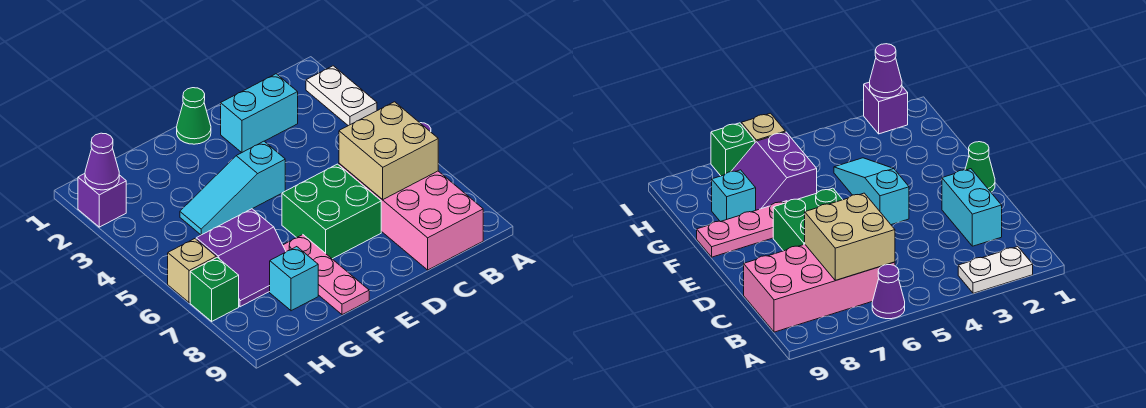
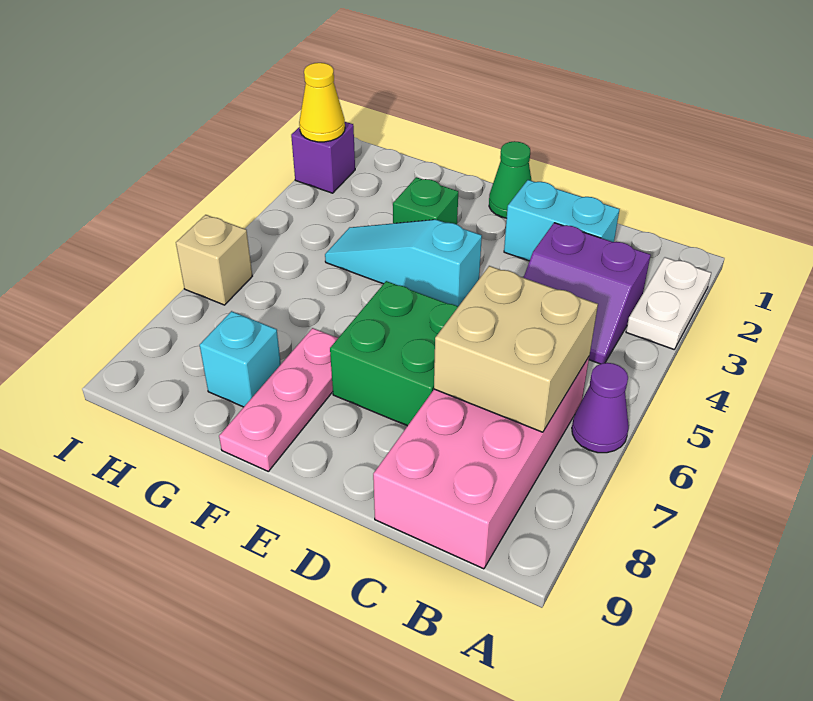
purple slope G6:H7 level 1 top 6 -> purple slope B3:C4 level 1 top 3
purple cone I2 level 2 -> yellow cone I2 level 2
green brick I7 level 1 -> green brick F3 level 1

